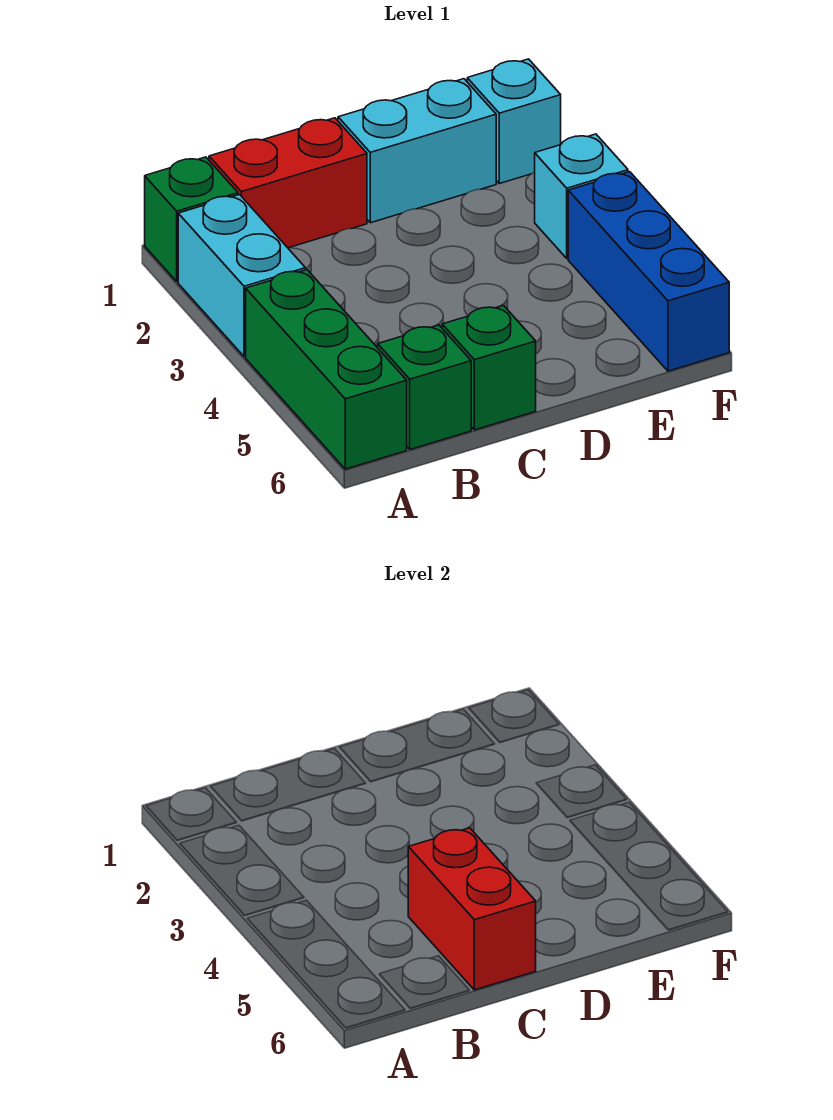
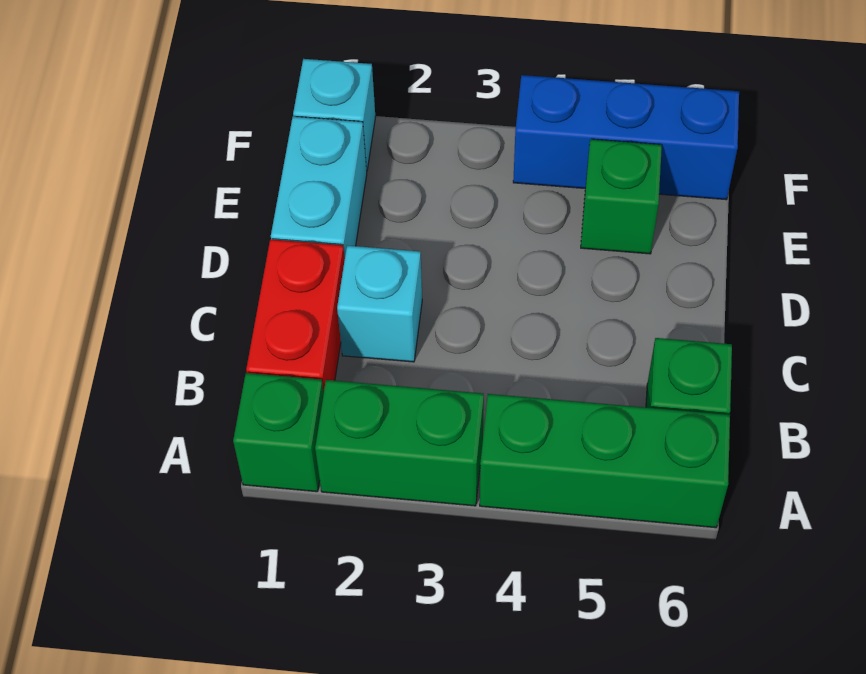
cyan brick A2:A3 level 1 -> green brick A2:A3 level 1
red brick C5:C6 level 2 -> none
green brick C6 level 1 -> green brick E5 level 1
cyan brick F3 level 1 -> cyan brick C2 level 1

